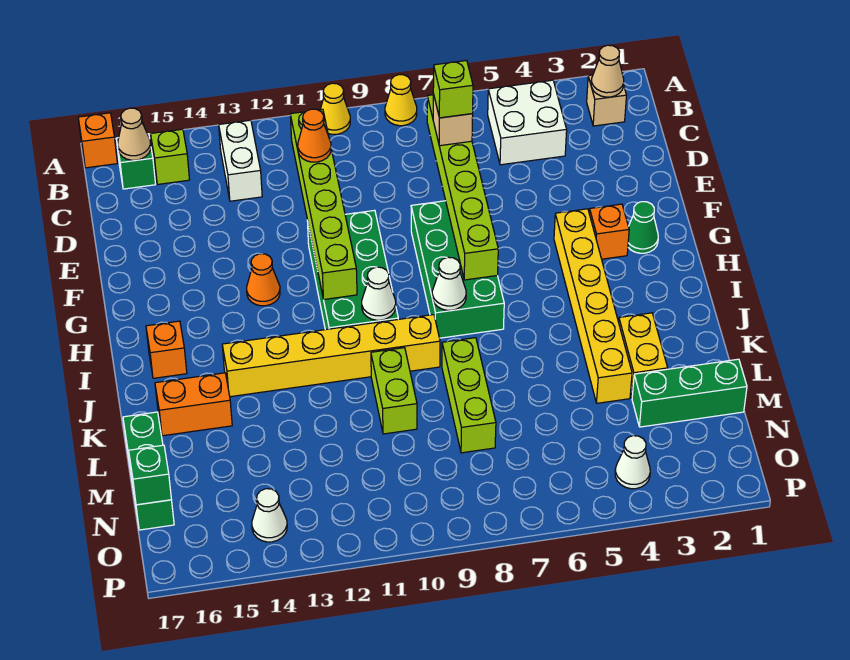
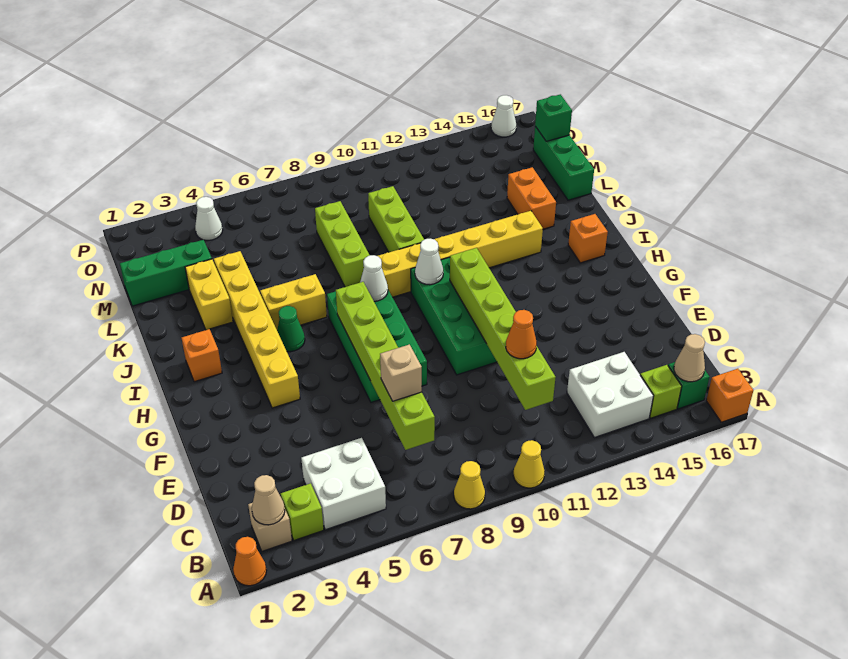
white brick B13:C13 level 1 -> white brick B13:C14 level 1
lime brick D7 level 4 -> lime brick B3 level 1
green cone G2 level 1 -> green cone I5 level 1
orange brick G3 level 1 -> orange brick I2 level 1
orange cone G13 level 1 -> orange cone A1 level 1
none -> yellow brick J5:J6 level 1
lime brick K10:L10 level 1 -> lime brick K10:M10 level 1
orange brick K15:K16 level 1 -> orange brick K15:L15 level 1
white cone O14 level 1 -> white cone P16 level 1

